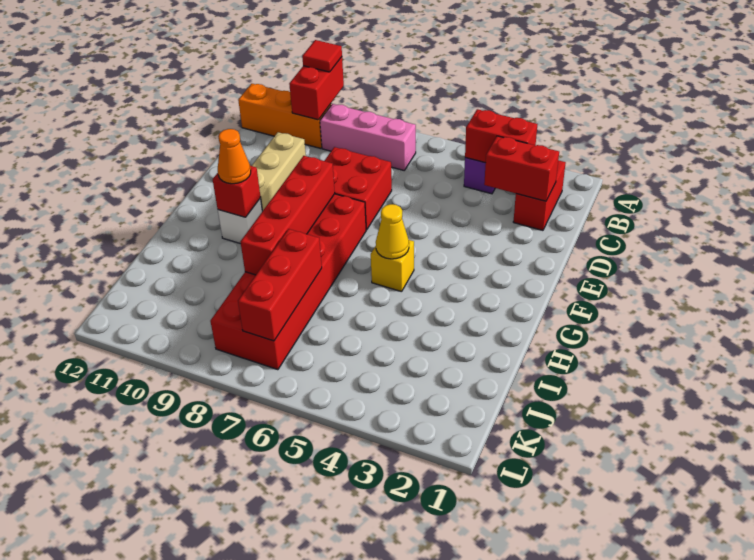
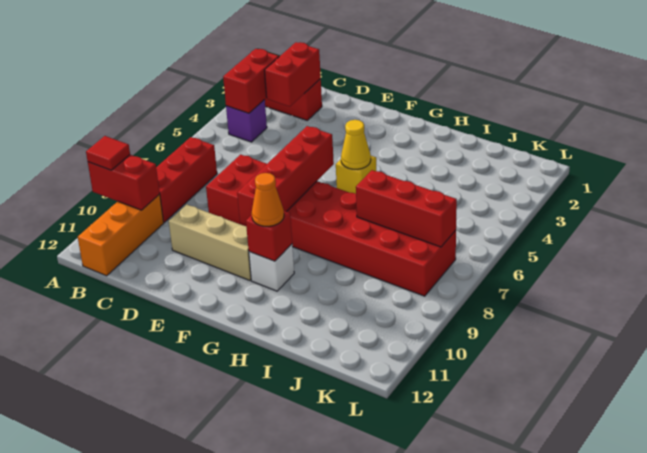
pink brick B7:B9 level 1 -> red brick B7:B9 level 1
red brick F8:I8 level 2 -> red brick F6:F9 level 2

